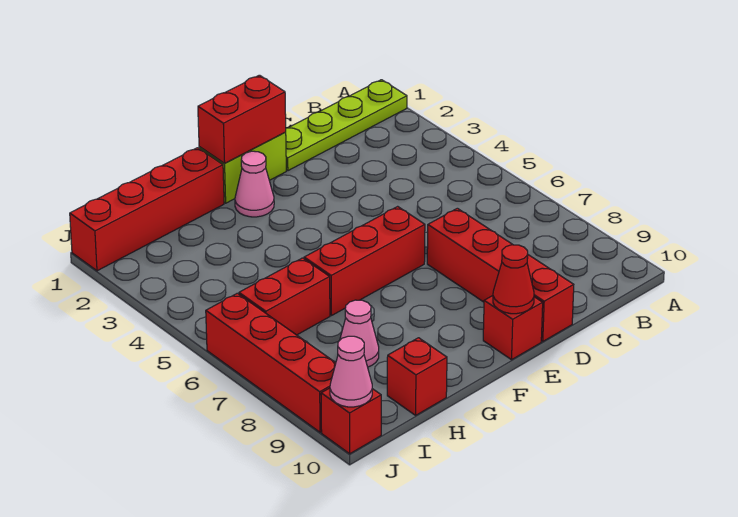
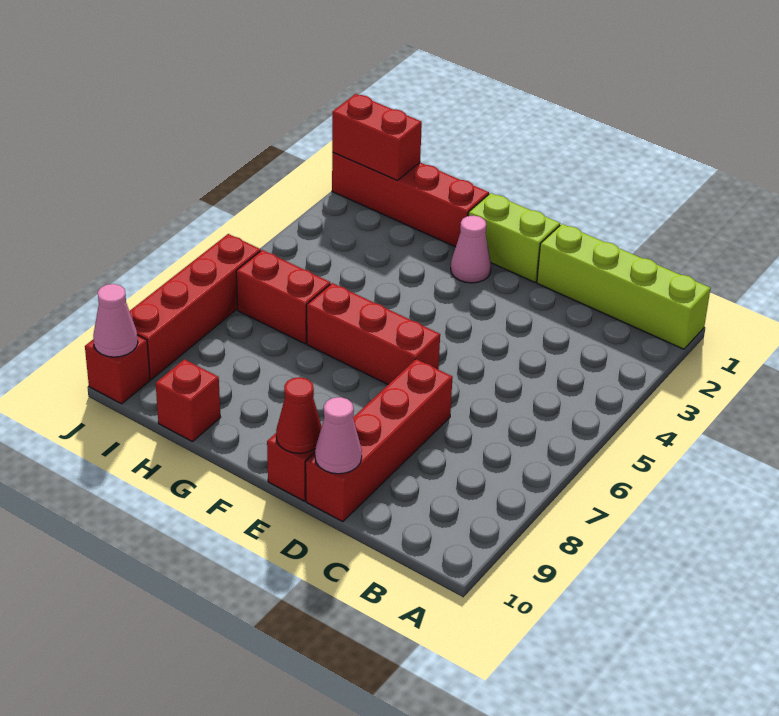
lime plate A1:D1 level 1 -> lime brick A1:D1 level 1
red brick E1:F1 level 2 -> red brick I1:J1 level 2
pink cone H8 level 1 -> pink cone D10 level 2

